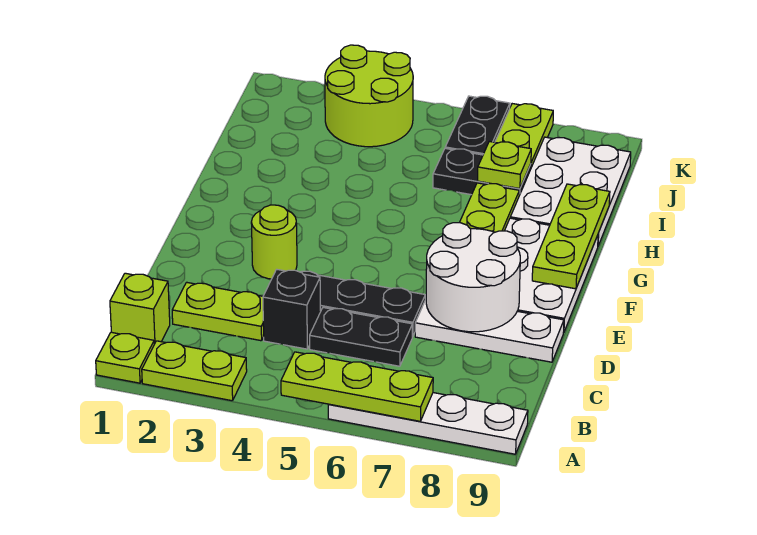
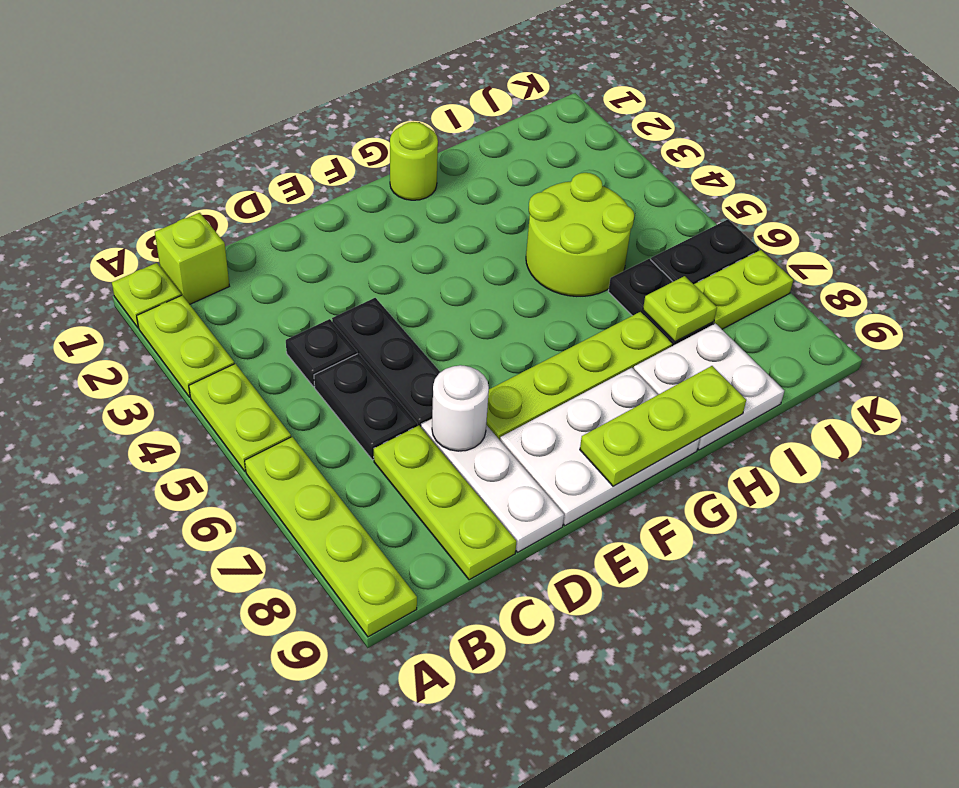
lime plate A5:A7 level 2 -> lime plate C7:C9 level 1
white plate A6:A9 level 1 -> lime plate A6:A9 level 1
lime plate C2:C3 level 1 -> lime plate A4:A5 level 1
black brick C4 level 1 -> black plate C4 level 1
white round brick D7:E8 level 2 -> white round brick D7 level 2
lime round brick E3 level 1 -> lime round brick G1 level 1
white plate H8:J9 level 1 -> white plate H8:I9 level 1
lime round brick J3:K4 level 1 -> lime round brick H4:I5 level 1

